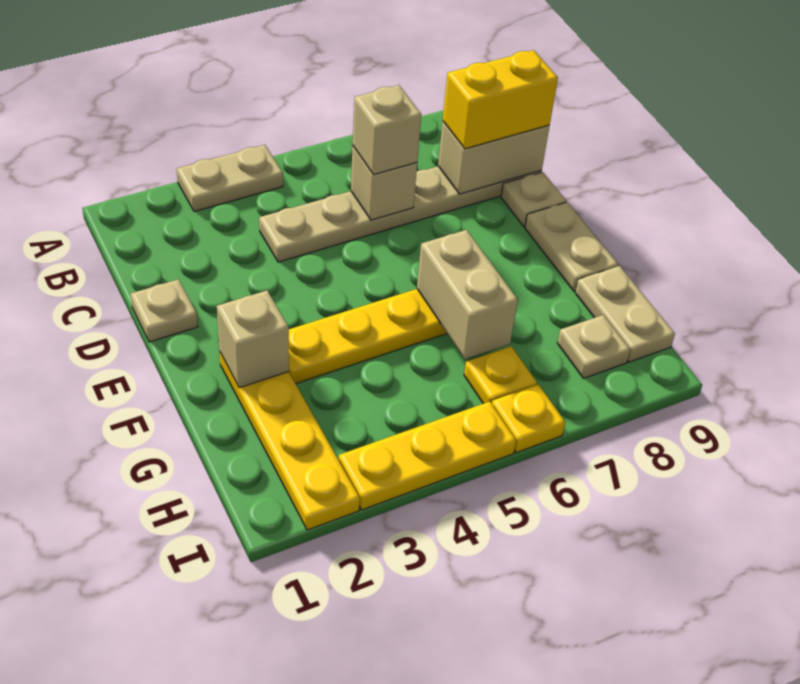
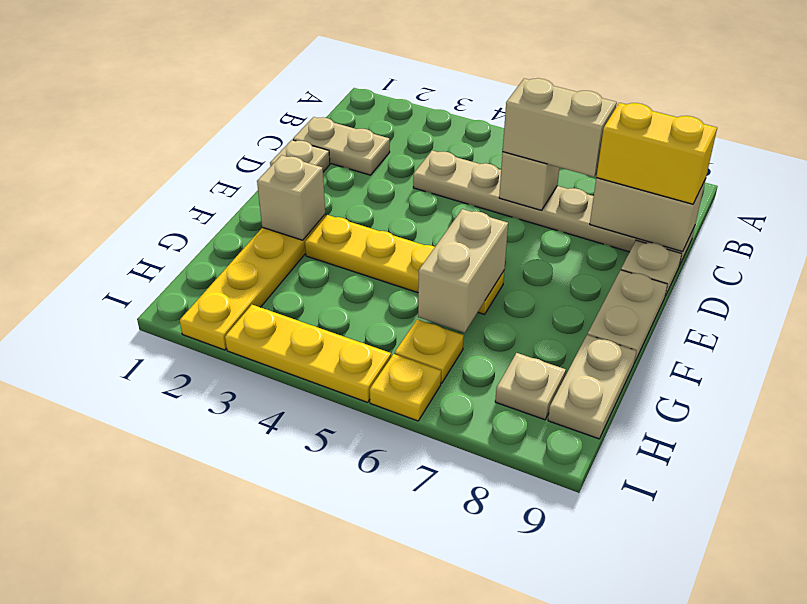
tan plate A3:A4 level 1 -> tan plate C1:C2 level 1
tan brick C6 level 3 -> tan brick C6:C7 level 3

